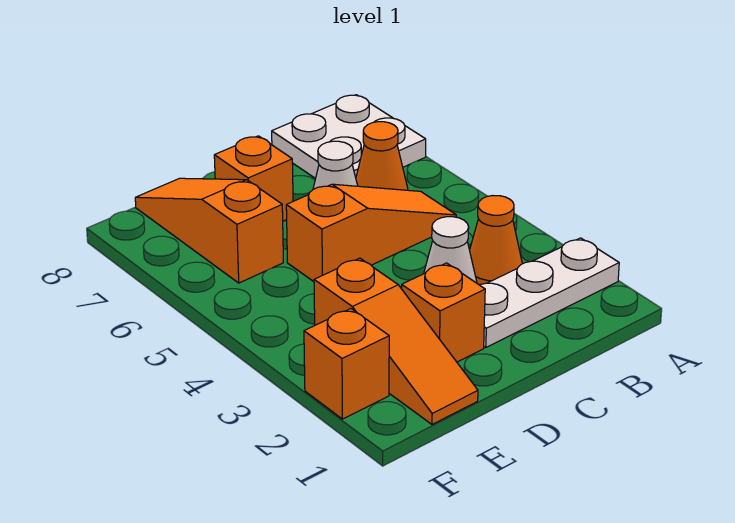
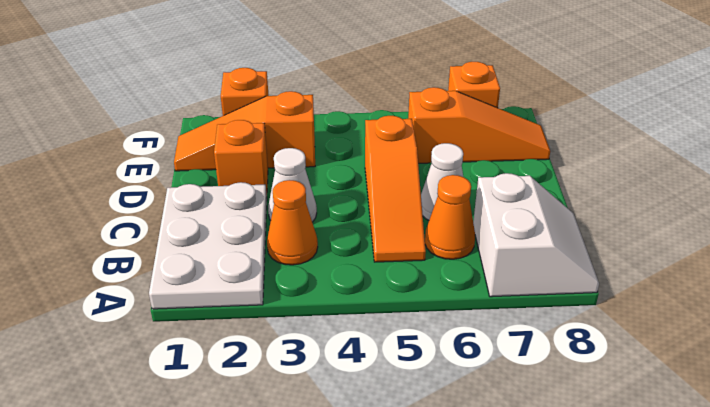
white plate A2:C2 level 1 -> white plate A1:C2 level 1
white plate A7:B8 level 1 -> white slope A7:B8 level 1 top 7
orange brick D7 level 1 -> orange brick F7 level 1

